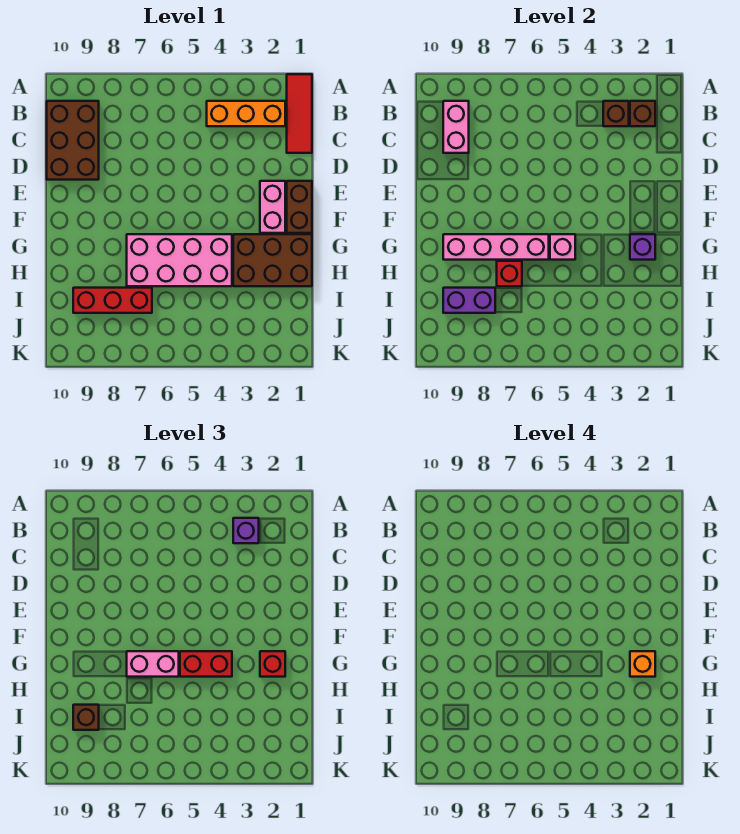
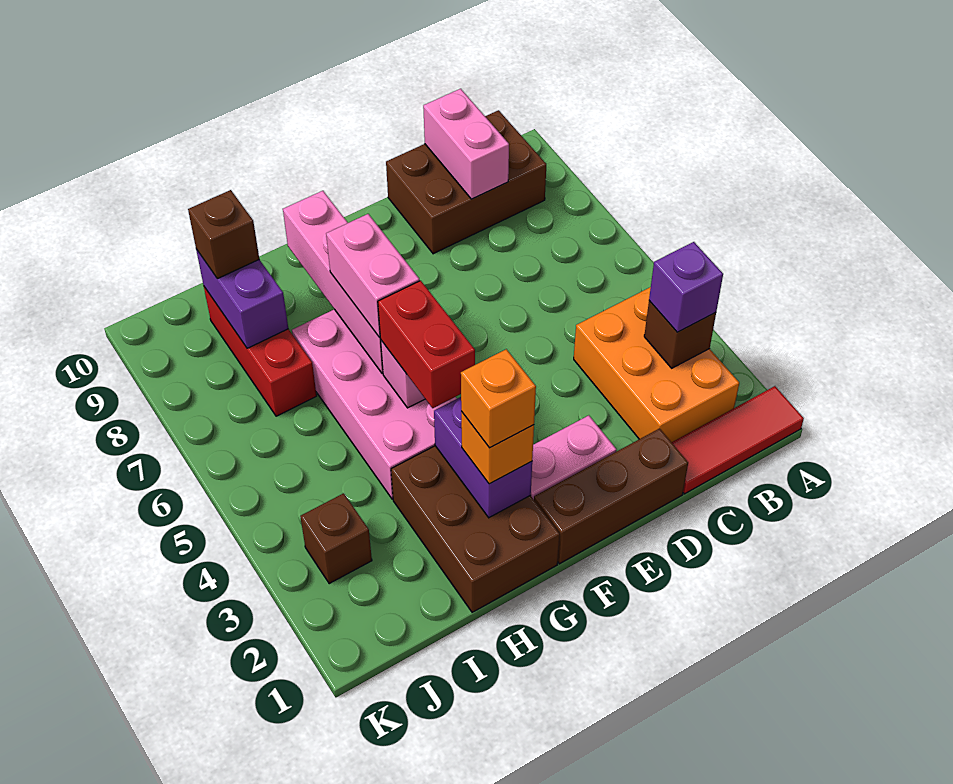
orange brick B2:B4 level 1 -> orange brick B2:C4 level 1
brown brick B2 level 2 -> brown brick J3 level 1
pink brick B9:C9 level 2 -> pink brick C9:C10 level 2
brown brick E1:F1 level 1 -> brown brick D1:F1 level 1
purple brick G2 level 2 -> purple brick G2:G3 level 2
red brick G2 level 3 -> orange brick G2 level 3
red brick H7 level 2 -> none

